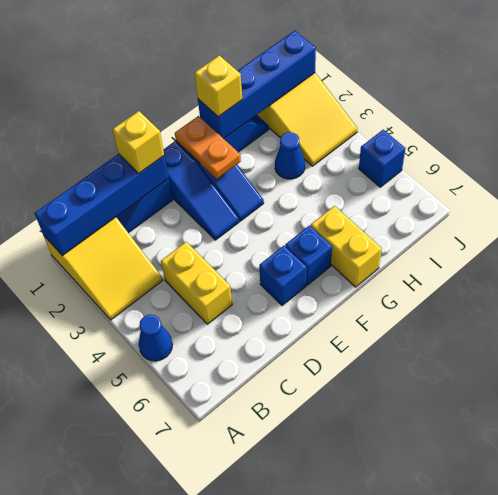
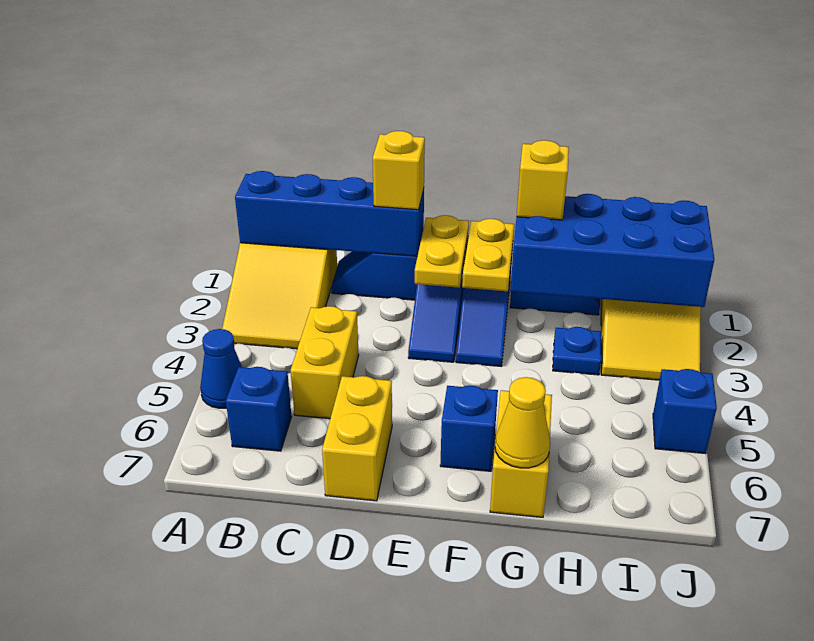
none -> yellow brick D6:D7 level 1
none -> yellow plate E1:E2 level 2
blue brick E6 level 1 -> blue brick B6 level 1
orange plate F1:F2 level 2 -> yellow plate F1:F2 level 2
blue brick G1:J1 level 2 -> blue brick G1:J2 level 2
none -> yellow cone G7 level 2
blue cone H3 level 1 -> blue plate H3 level 1

